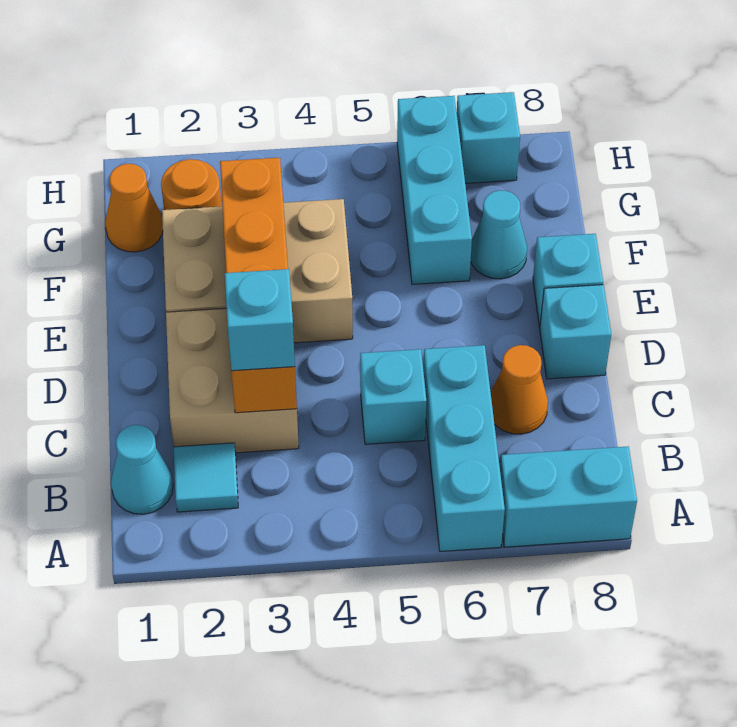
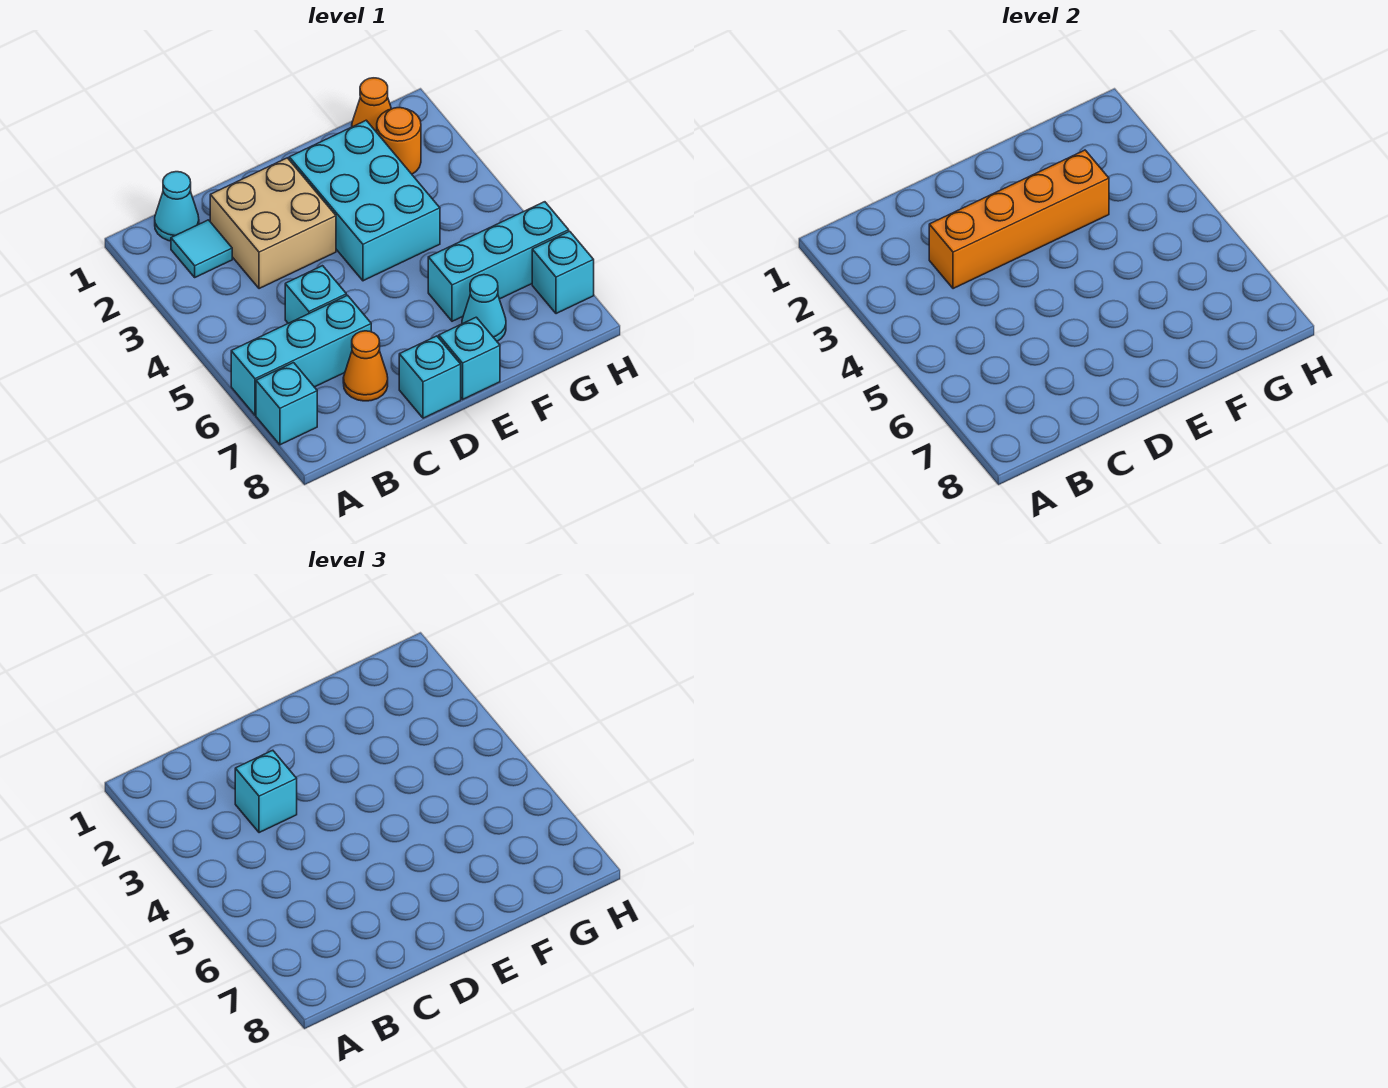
cyan brick A7:A8 level 1 -> cyan brick A7 level 1
tan brick E2:F4 level 1 -> cyan brick E2:F4 level 1

